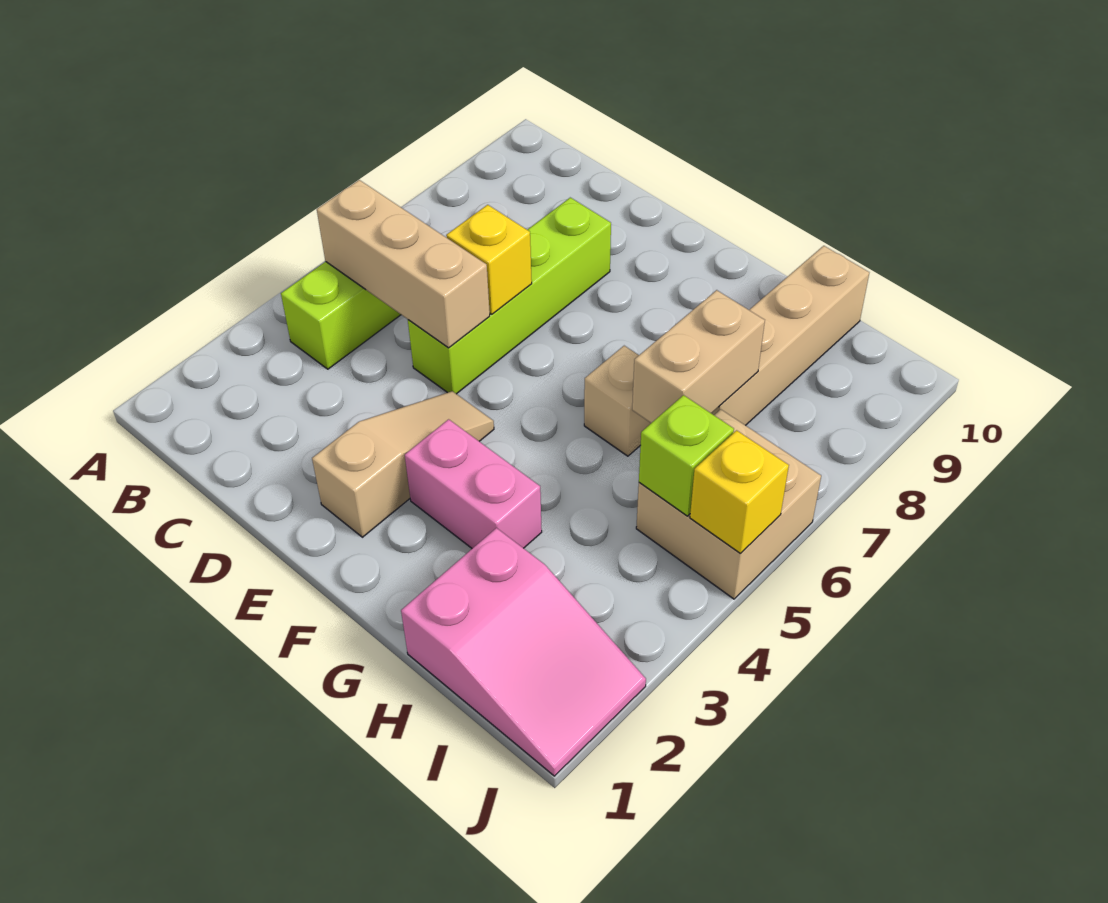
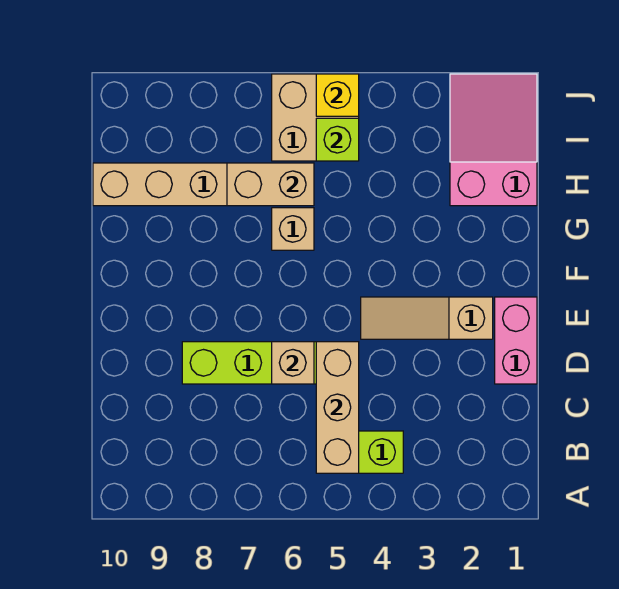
yellow brick D6 level 2 -> tan brick D6 level 2
pink brick F3:G3 level 1 -> pink brick D1:E1 level 1

